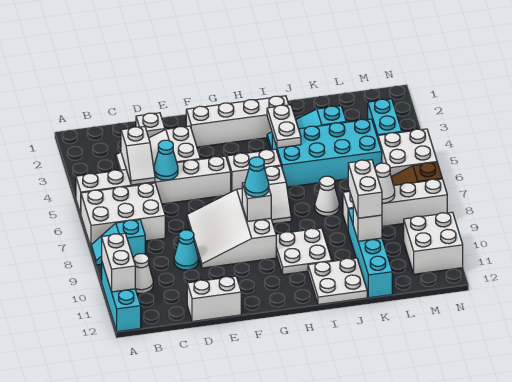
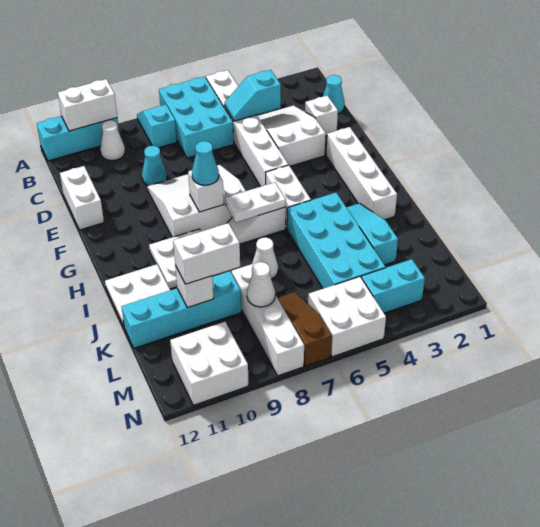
white brick A6:C7 level 1 -> cyan brick A6:C7 level 1
white slope C4:C5 level 2 top 4 -> cyan slope C4:C5 level 2 top 4
cyan cone D5 level 2 -> cyan cone C1 level 1
white plate I3:I4 level 2 -> white plate H6:H7 level 2

